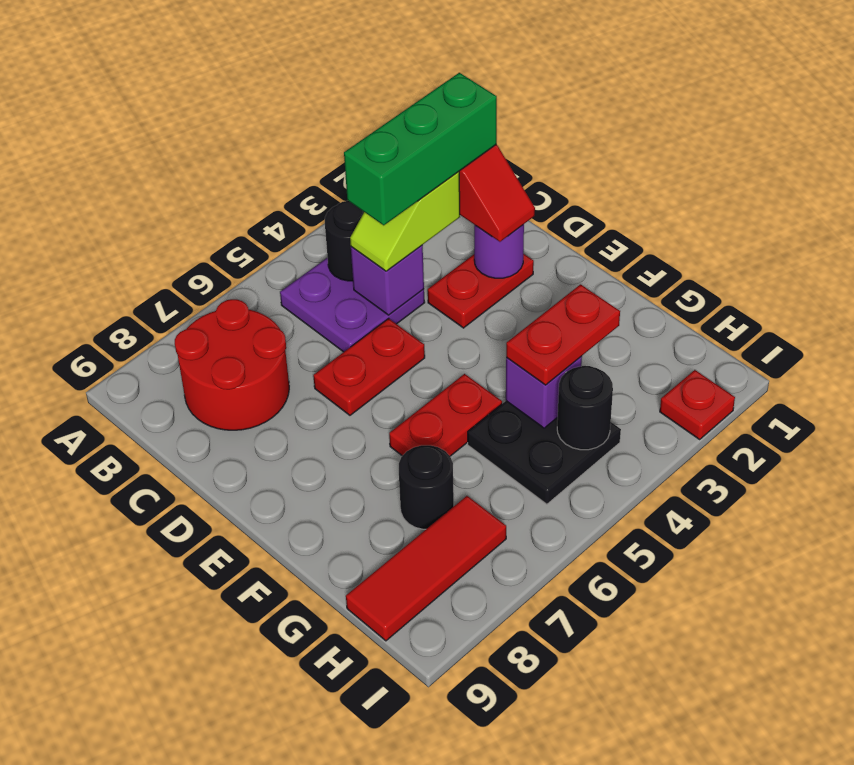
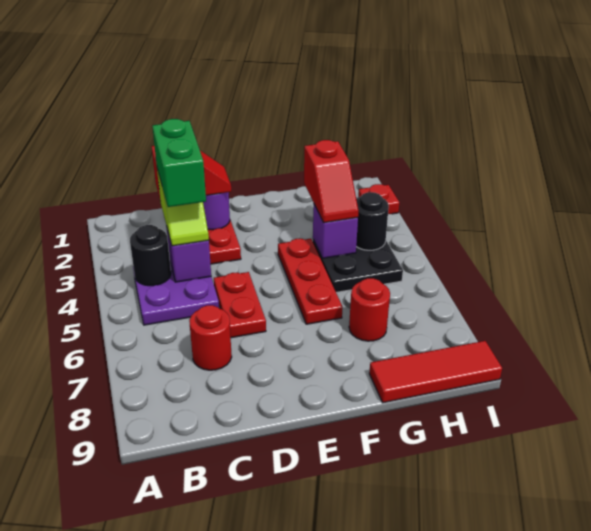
red round brick B7:C8 level 1 -> red round brick C7 level 1
green brick C2:C4 level 4 -> green brick C3:C4 level 4
red plate F5:F6 level 1 -> red plate F4:F6 level 1
red plate G3:G4 level 3 -> red slope G3:G4 level 3 top 3
black round brick G7 level 1 -> red round brick G7 level 1
red tile H7:H9 level 1 -> red tile G9:I9 level 1

